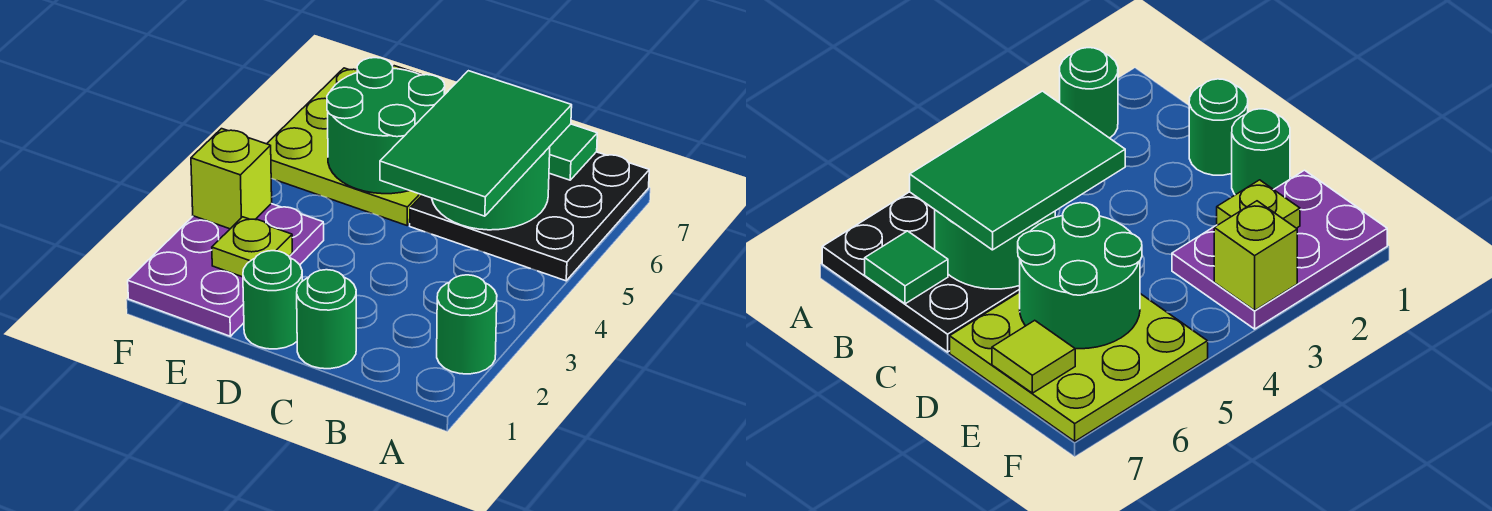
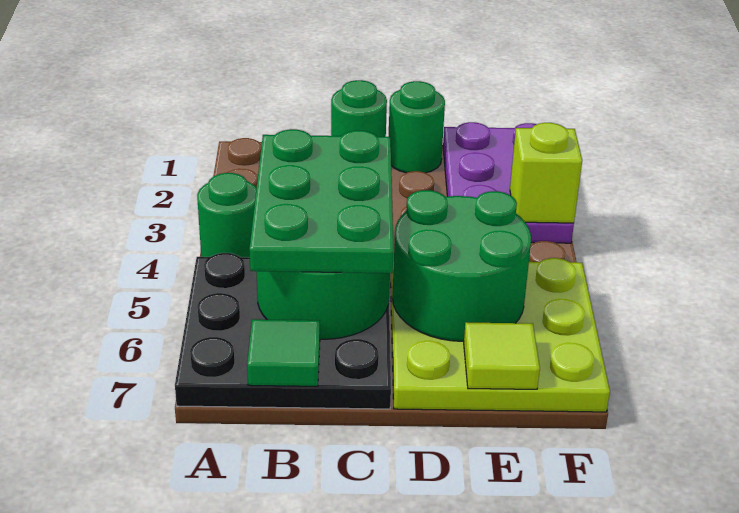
green round brick A2 level 1 -> green round brick A4 level 1
green tile B4:C6 level 3 -> green plate B4:C6 level 3
lime plate E2 level 2 -> none

